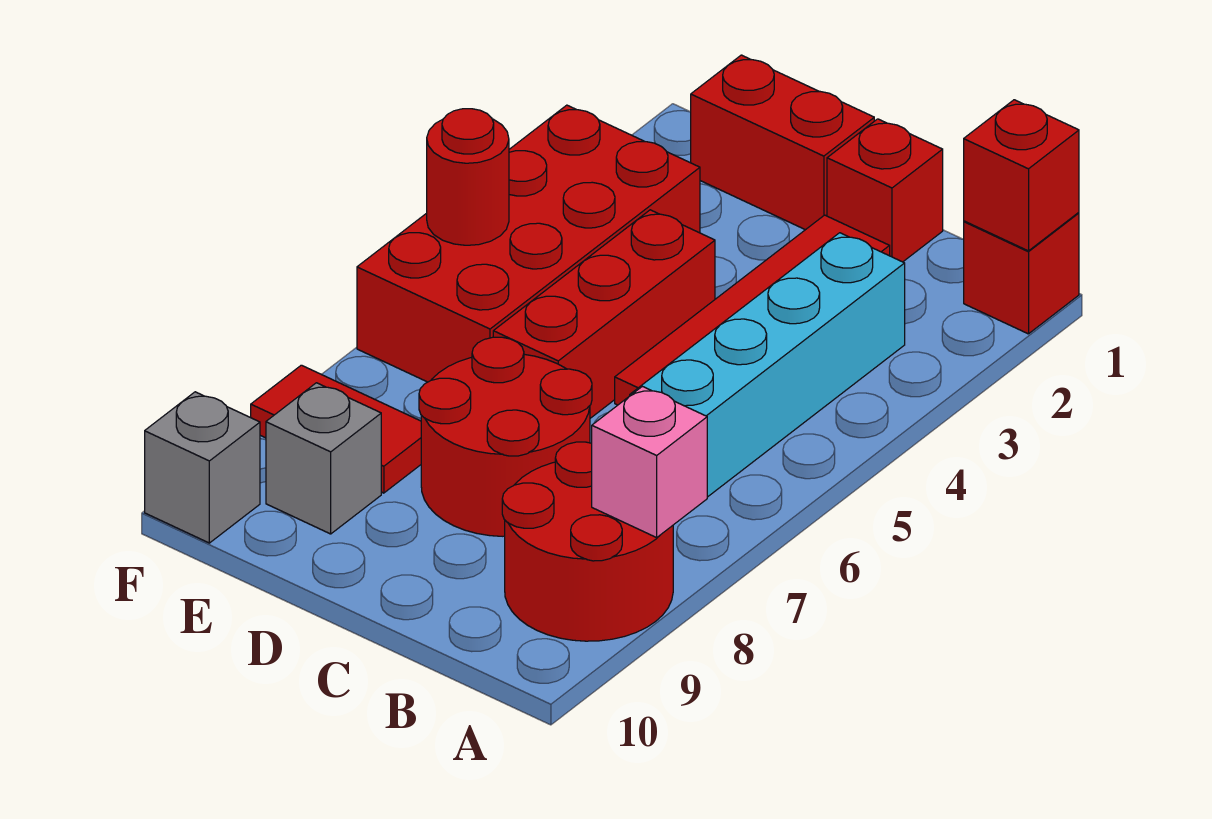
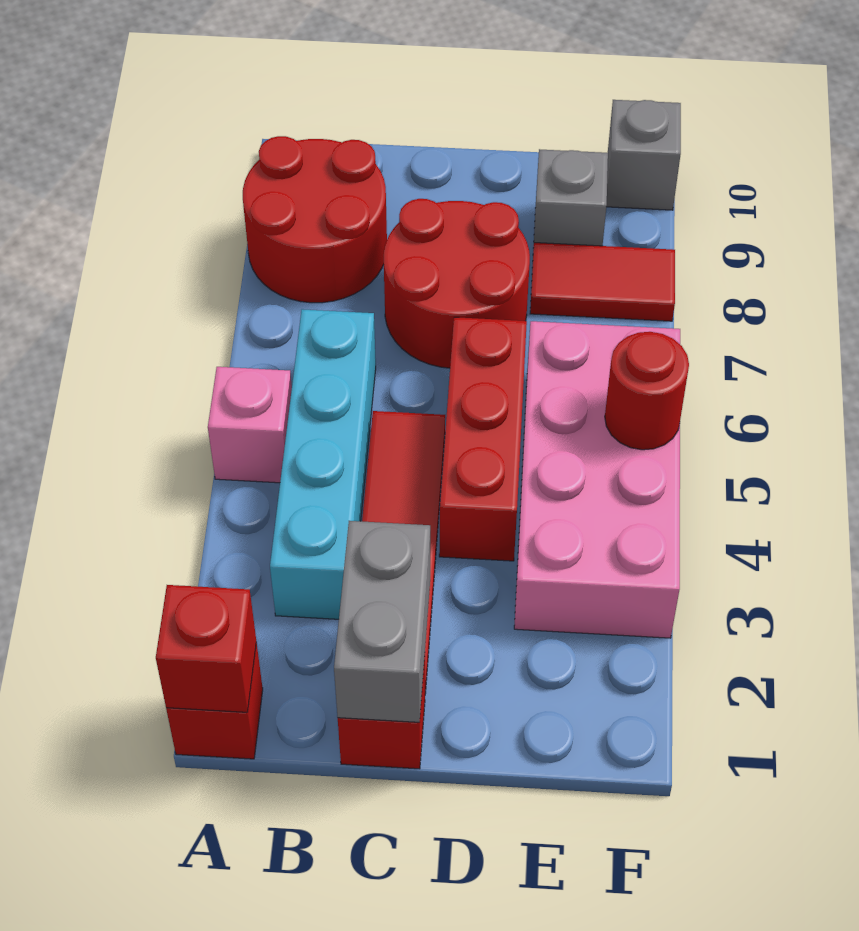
pink brick A8 level 2 -> pink brick A5 level 1
none -> grey brick C1:C2 level 2
red brick D1:E1 level 1 -> none
red brick E3:F6 level 1 -> pink brick E3:F6 level 1

